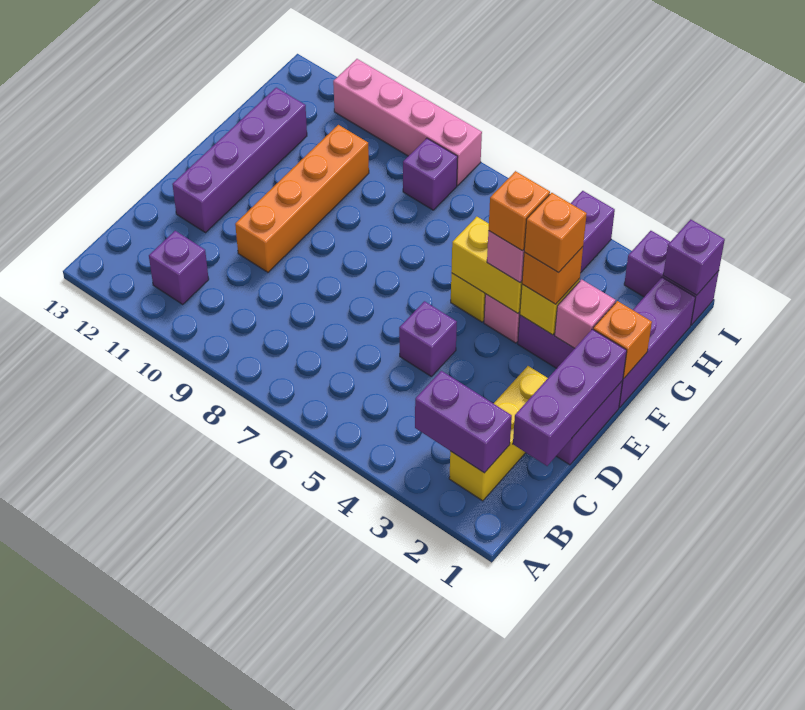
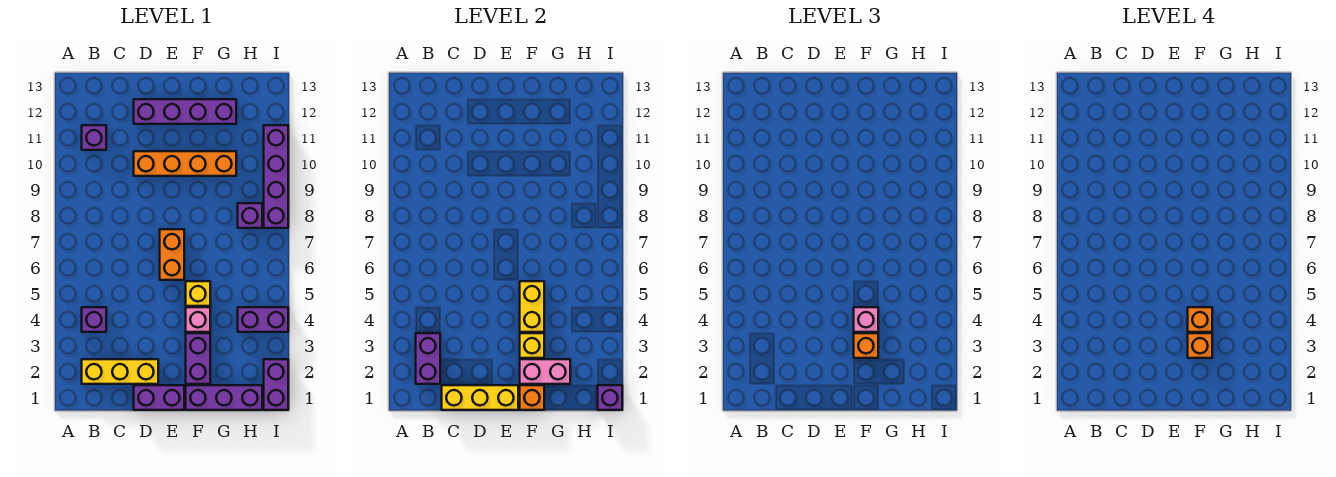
purple brick C1:E1 level 2 -> yellow brick C1:E1 level 2
purple brick D5 level 1 -> purple brick B4 level 1
none -> orange brick E6:E7 level 1
pink brick F2 level 2 -> pink brick F2:G2 level 2
pink brick I8:I11 level 1 -> purple brick I8:I11 level 1

